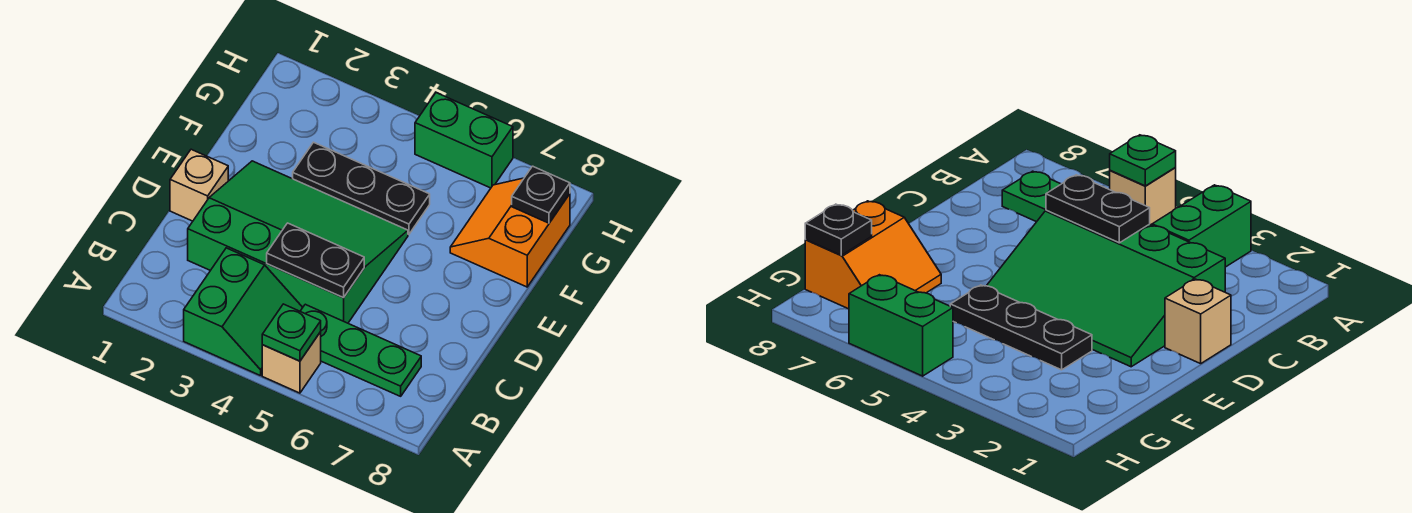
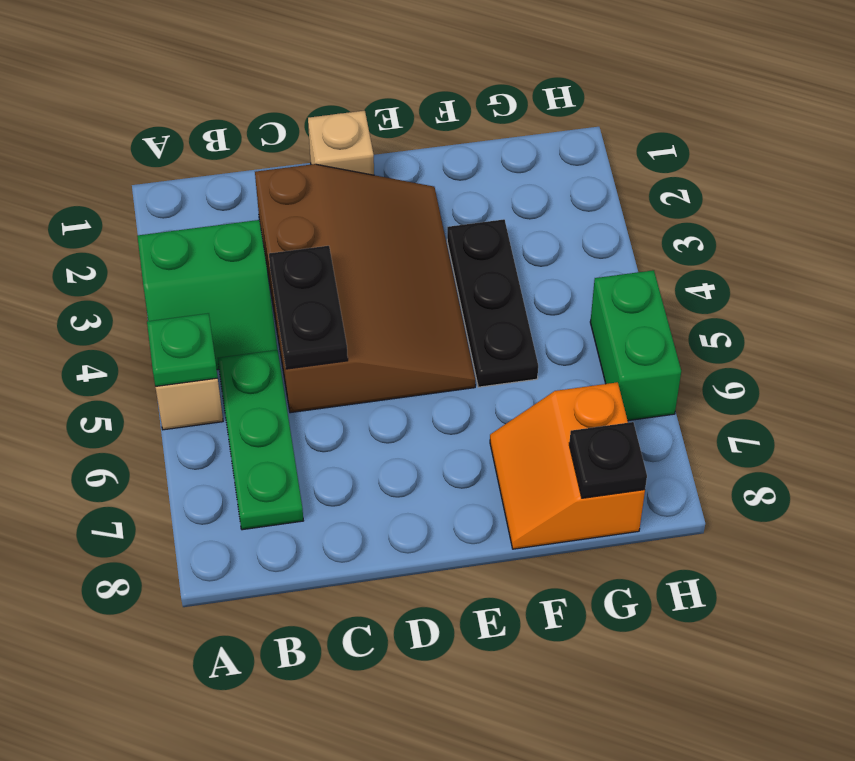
green slope C2:E5 level 1 top C -> brown slope C2:E5 level 1 top C
orange slope F7:G8 level 1 top 8 -> orange slope F7:G8 level 1 top G

